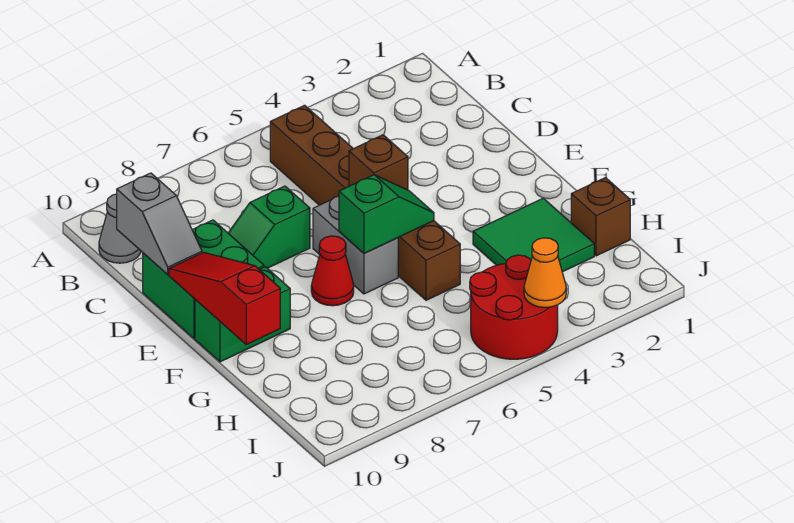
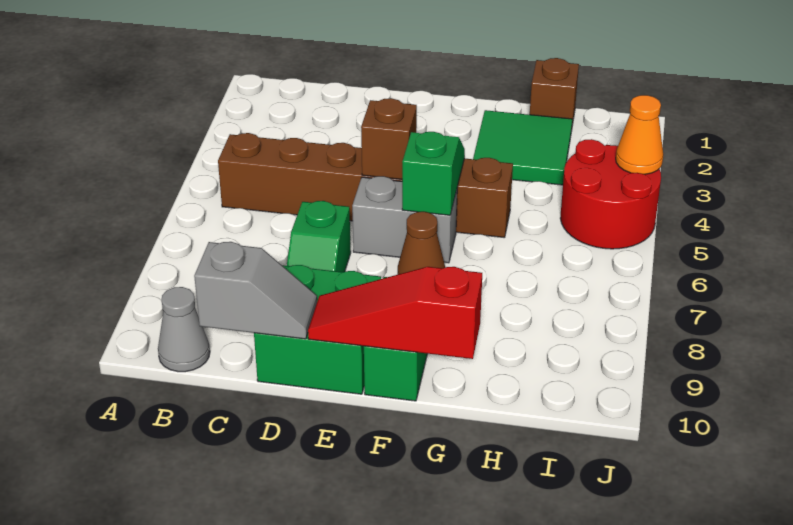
red cone F7 level 1 -> brown cone F7 level 1

